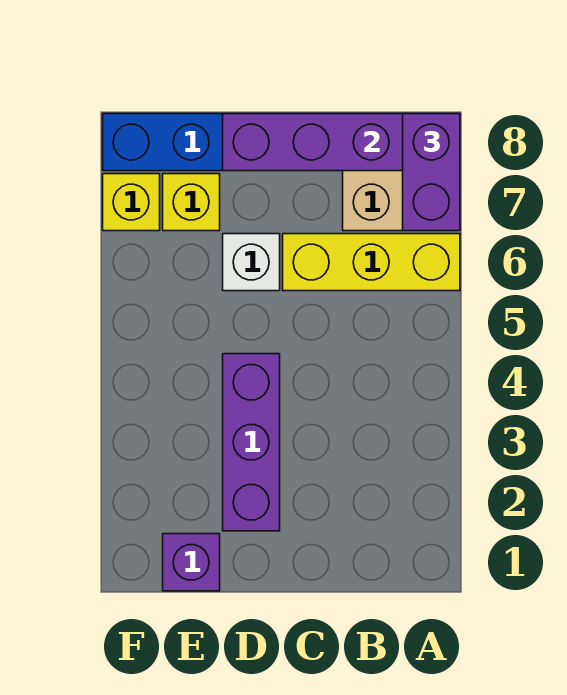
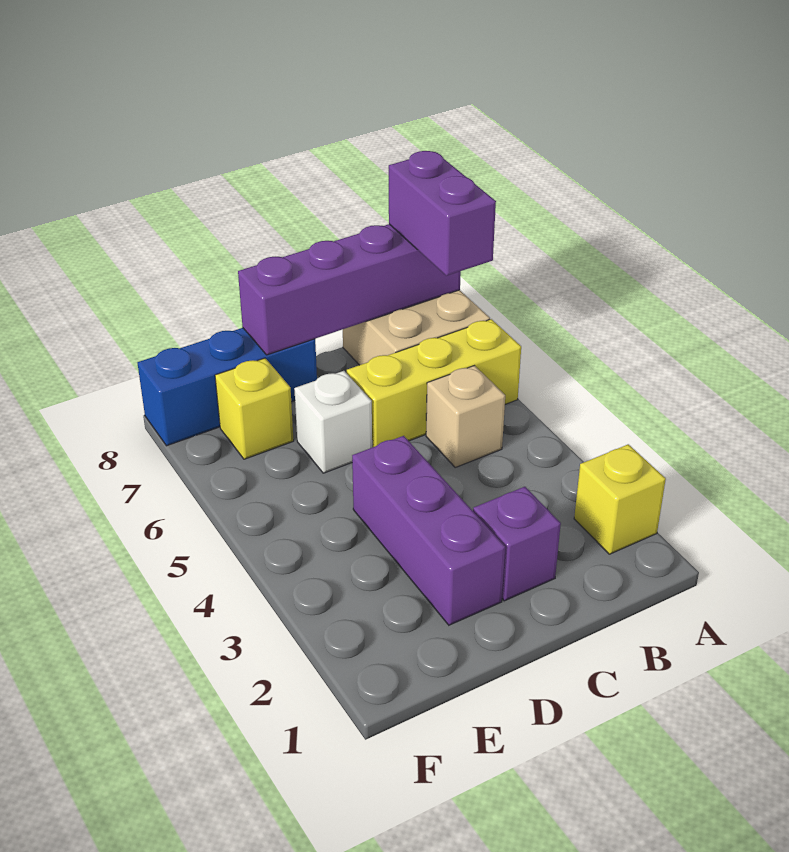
none -> tan brick B5 level 1
purple brick E1 level 1 -> purple brick C2 level 1
yellow brick F7 level 1 -> yellow brick A2 level 1

